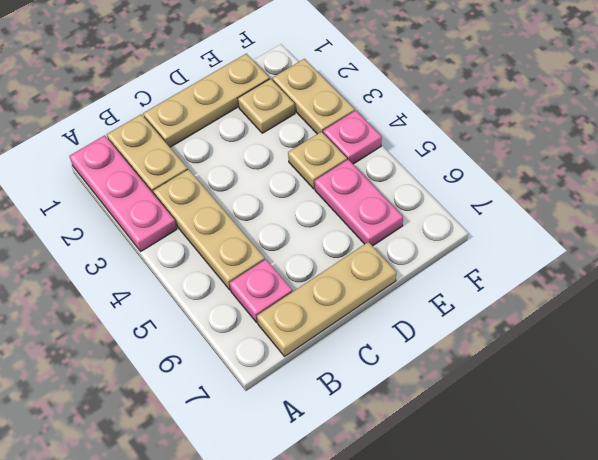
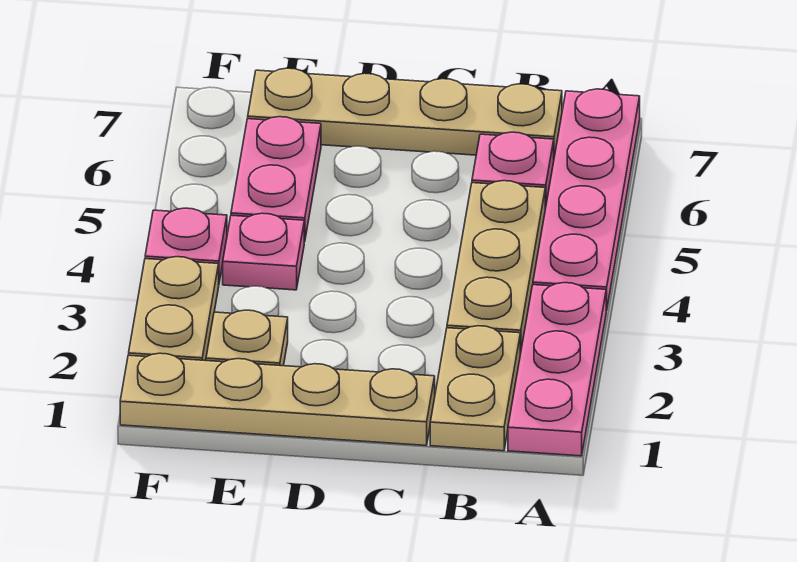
none -> pink plate A4:A7 level 1
tan plate B7:D7 level 1 -> tan plate B7:E7 level 1
tan plate C1:E1 level 1 -> tan plate C1:F1 level 1
tan plate E4 level 1 -> pink plate E4 level 1

